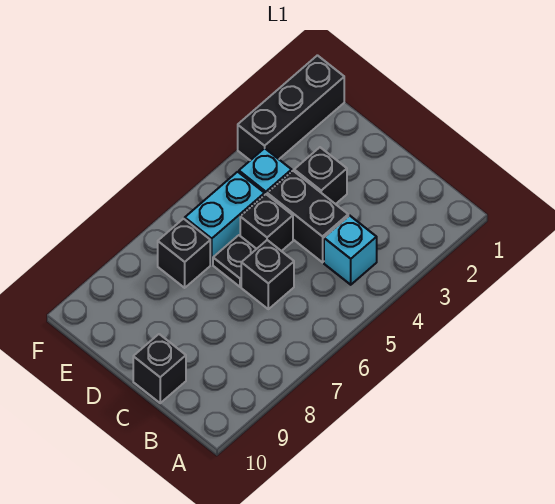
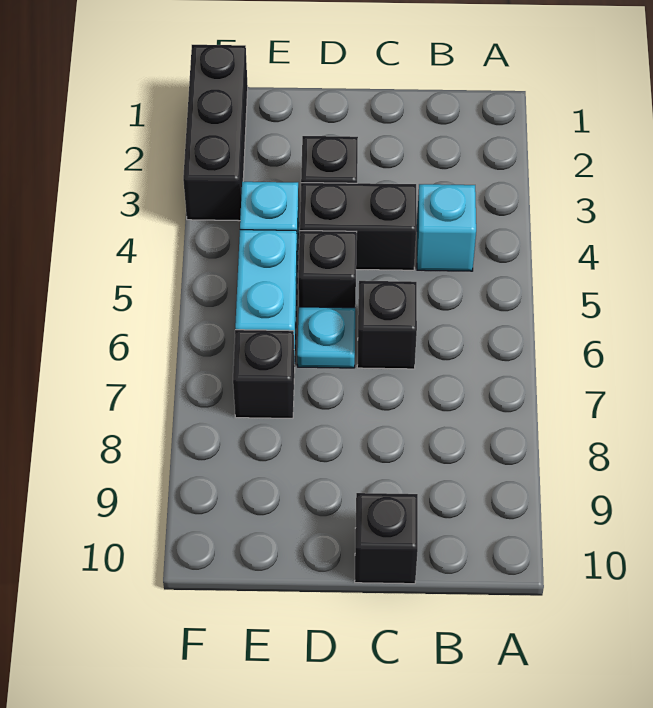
black plate D6 level 1 -> cyan plate D6 level 1

